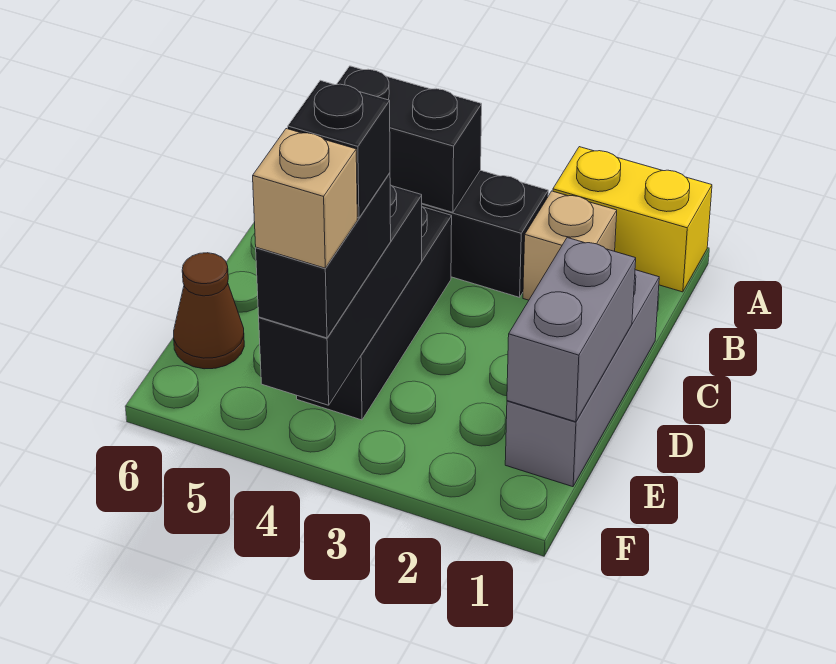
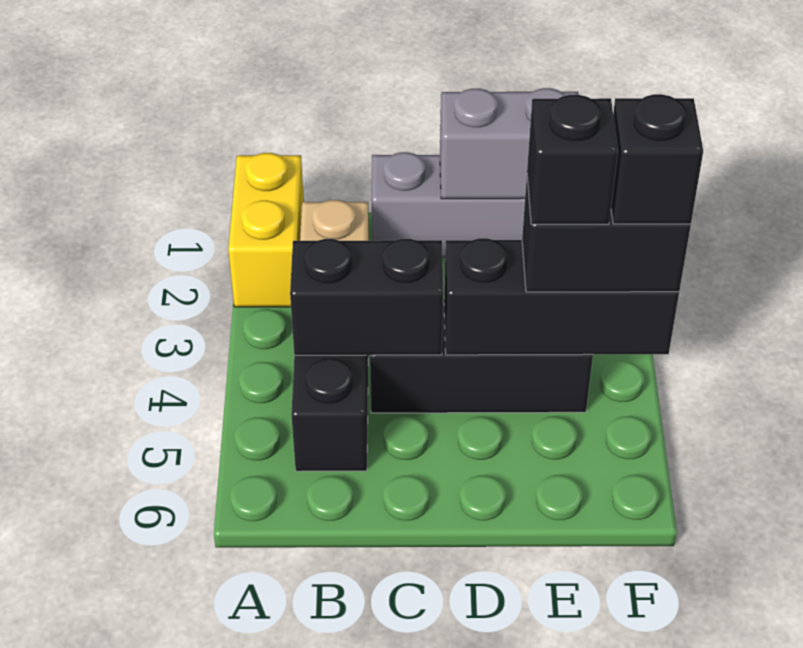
black brick B4:B5 level 2 -> black brick B4:C4 level 2
brown cone E6 level 1 -> none
tan brick F4 level 4 -> black brick F4 level 4

